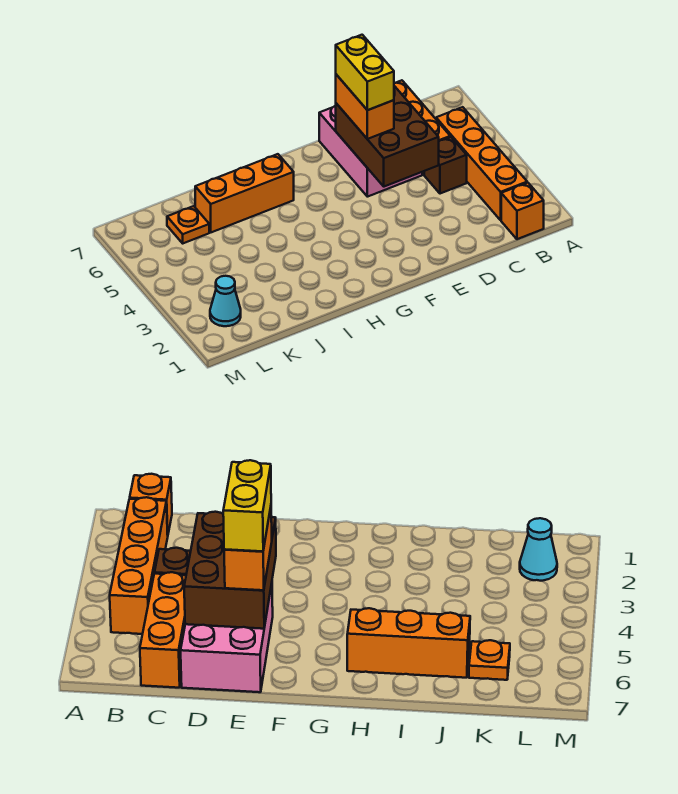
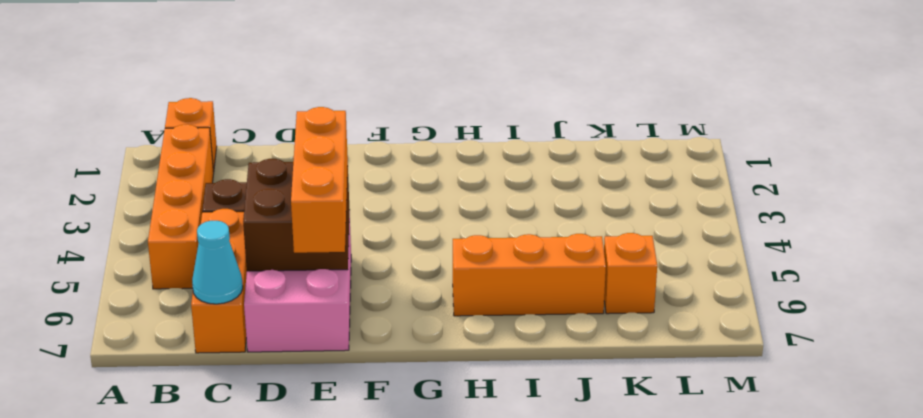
brown brick D4:E6 level 2 -> brown brick D5:E6 level 2
orange brick E5:E6 level 3 -> orange brick E5:E7 level 3
yellow brick E5:E6 level 4 -> none
orange plate K6 level 1 -> orange brick K6 level 1
cyan cone L2 level 1 -> cyan cone C7 level 2

